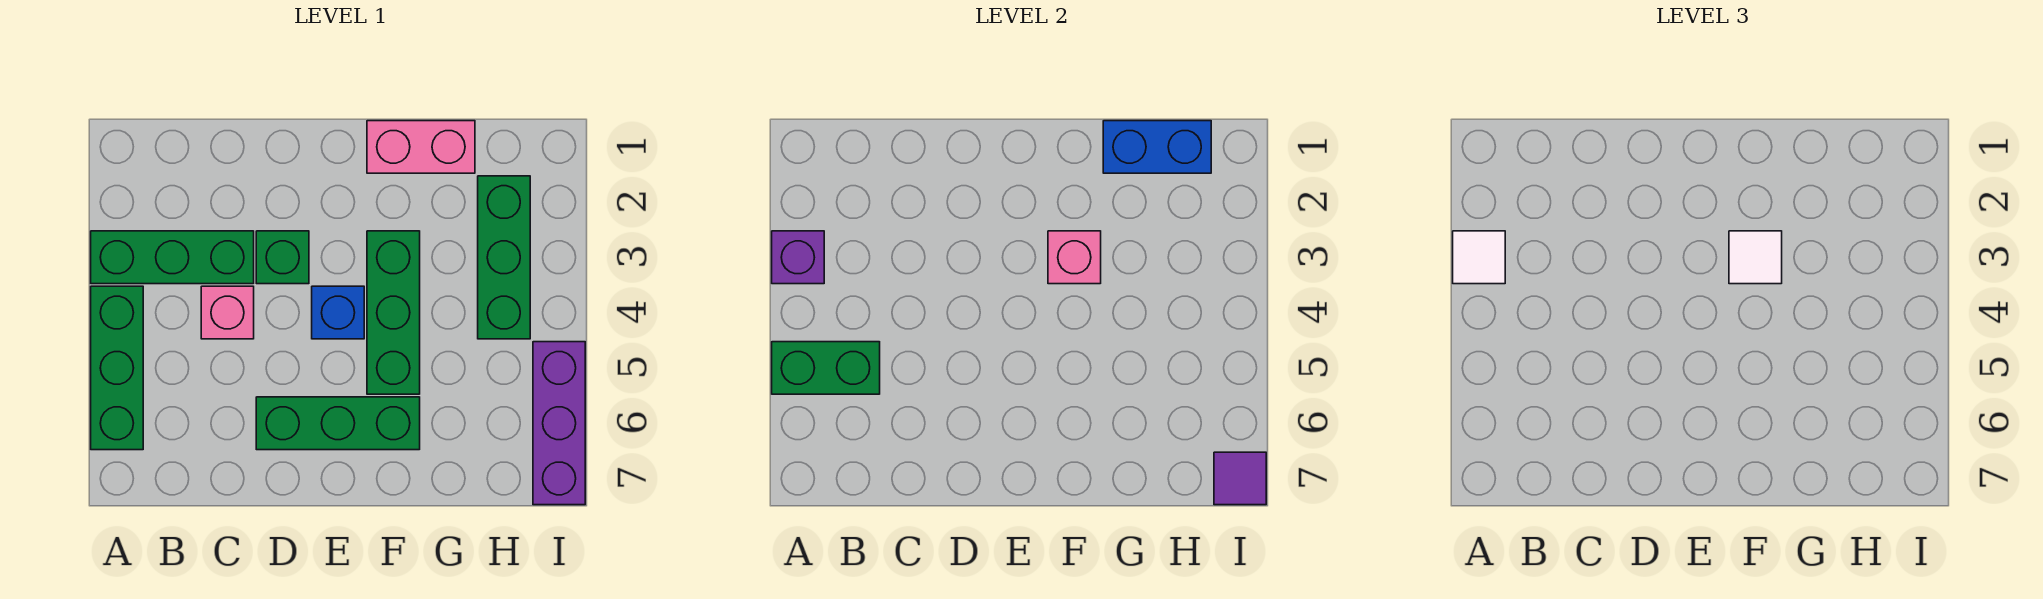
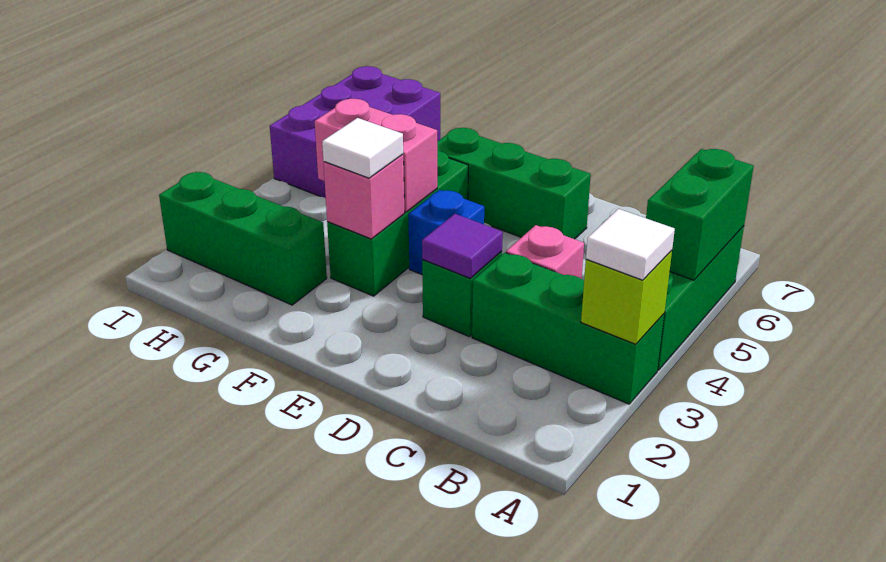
purple brick A3 level 2 -> lime brick A3 level 2
green brick A5:B5 level 2 -> green brick A5:A6 level 2
pink brick F1:G1 level 1 -> pink brick F4:G4 level 2
blue brick G1:H1 level 2 -> none
green brick H2:H4 level 1 -> green brick G2:I2 level 1
purple brick I5:I7 level 1 -> purple brick H5:I7 level 1
purple tile I7 level 2 -> purple tile D3 level 2

